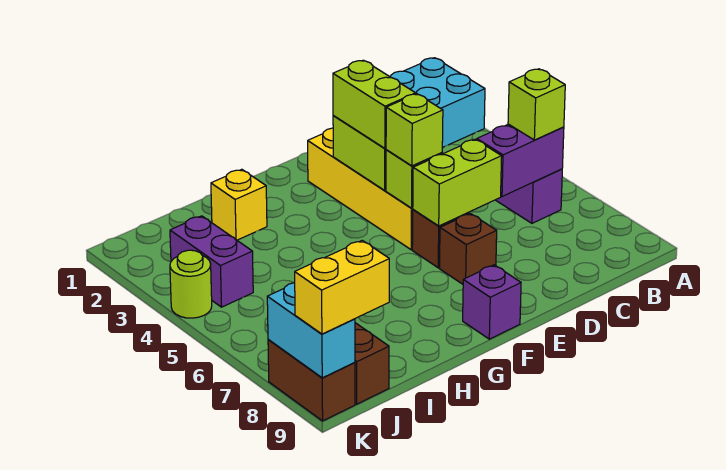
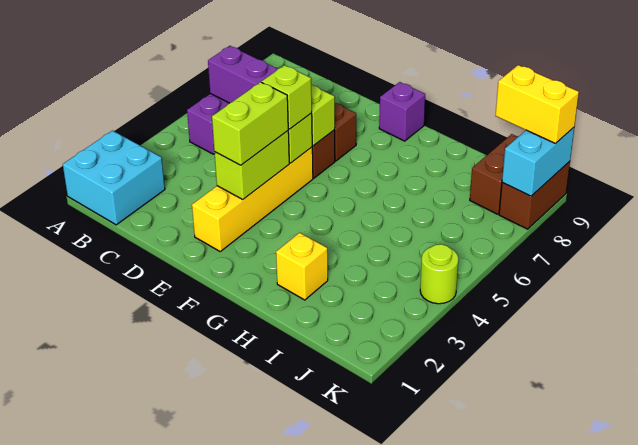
lime brick B6 level 3 -> none
purple brick J3:J4 level 1 -> none

